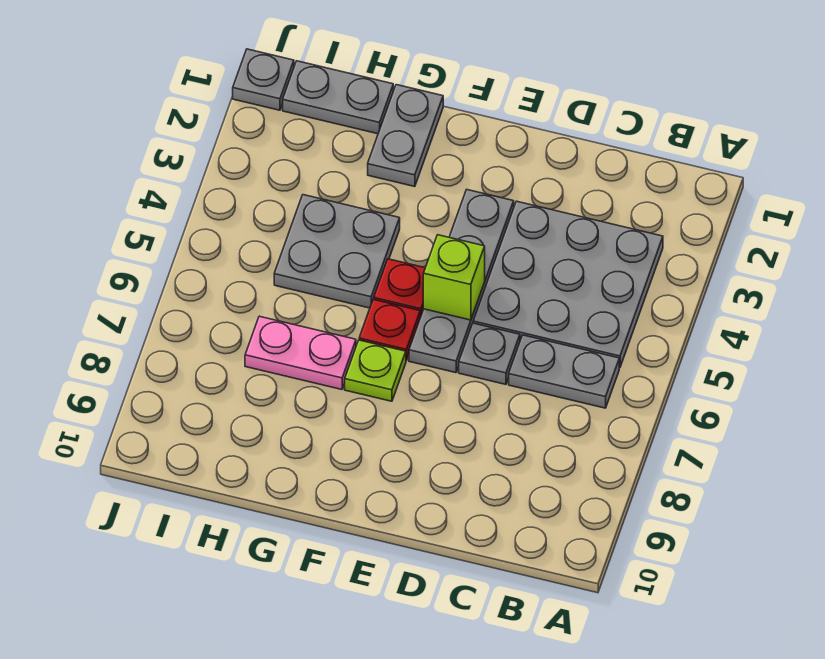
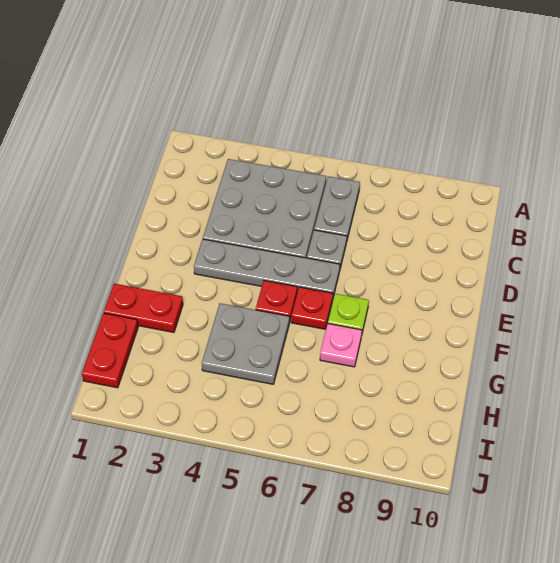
lime brick E5 level 2 -> none
grey plate G1:G2 level 1 -> red plate G1:G2 level 1
pink plate G7:H7 level 1 -> pink plate G7 level 1
grey plate H1:I1 level 1 -> red plate H1:I1 level 1
grey plate J1 level 1 -> none

